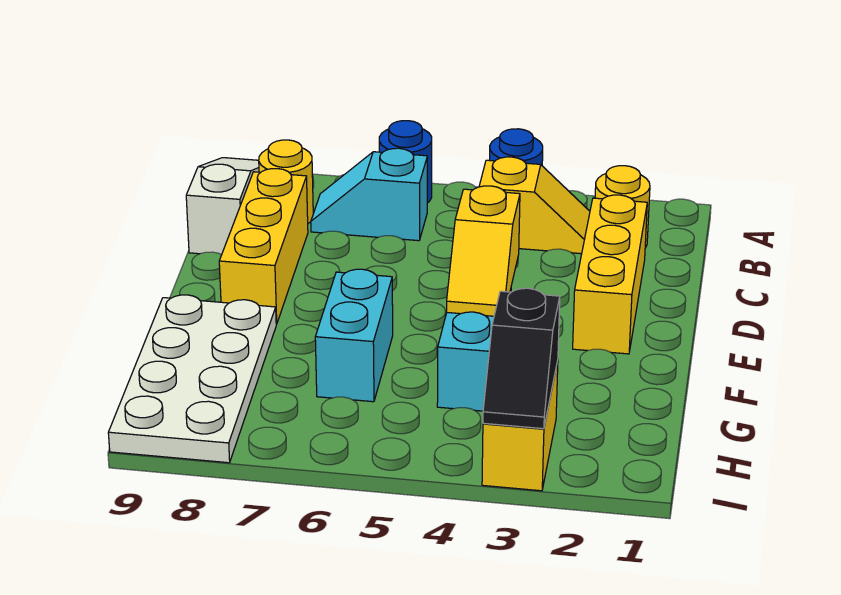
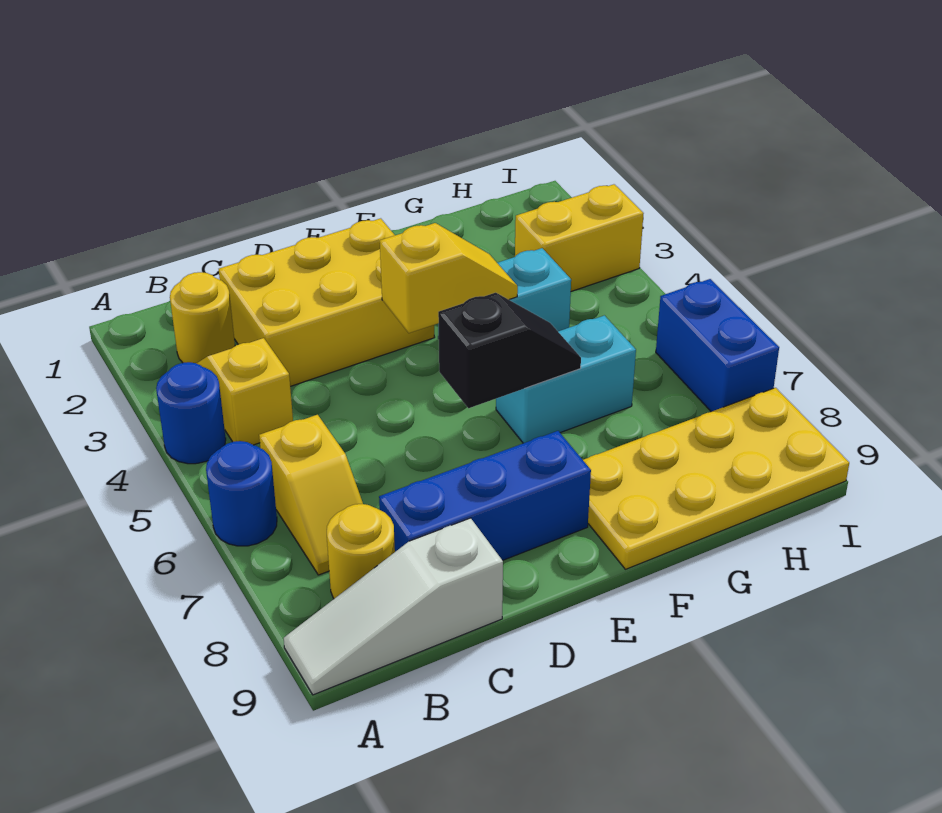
cyan slope B6:B7 level 1 top 6 -> yellow slope B6:B7 level 1 top 6
yellow brick C2:E2 level 1 -> yellow brick C2:E3 level 1
yellow brick C8:E8 level 1 -> blue brick C8:E8 level 1
white plate F8:I9 level 1 -> yellow plate F8:I9 level 1
black slope H3:I3 level 2 top H -> black slope E6:F6 level 2 top E
none -> blue brick I6:I7 level 1

